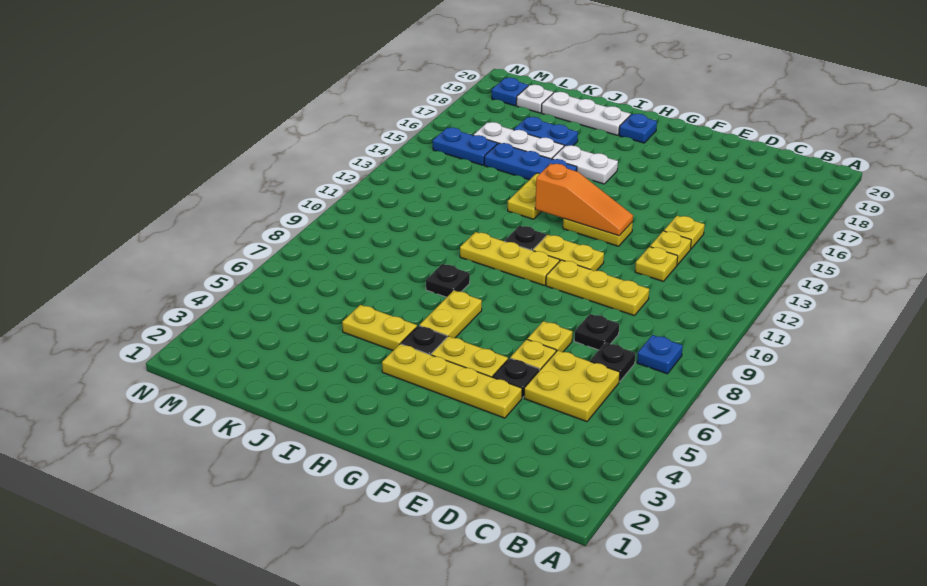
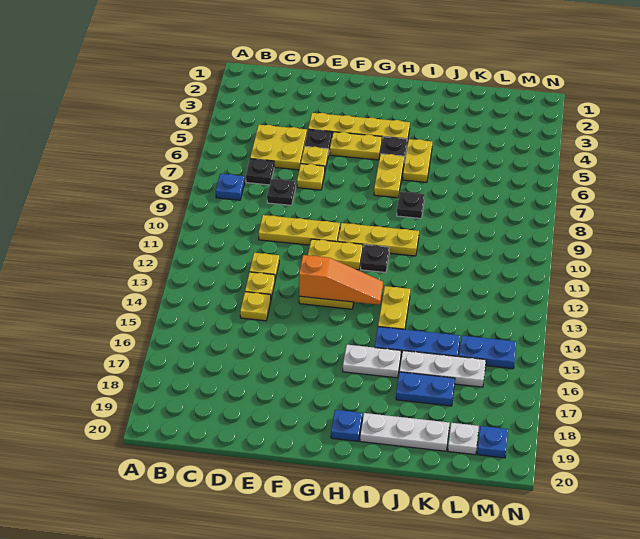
orange slope F13:H13 level 2 top H -> orange slope F13:H13 level 2 top F
yellow plate I5:J5 level 1 -> yellow plate I5:I6 level 1

